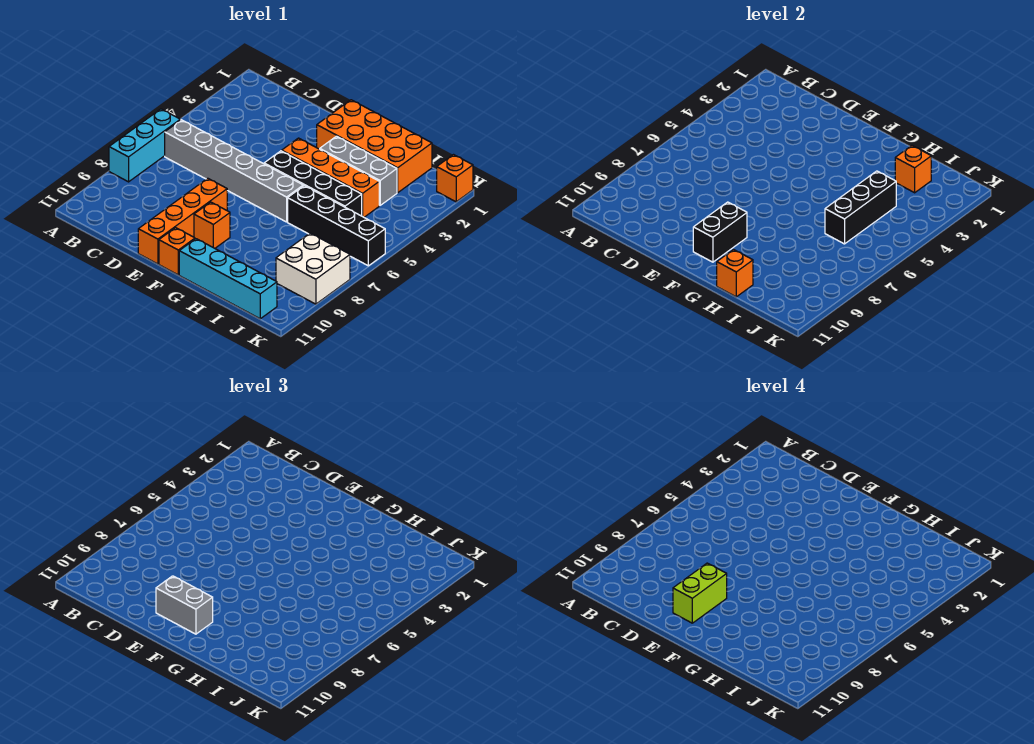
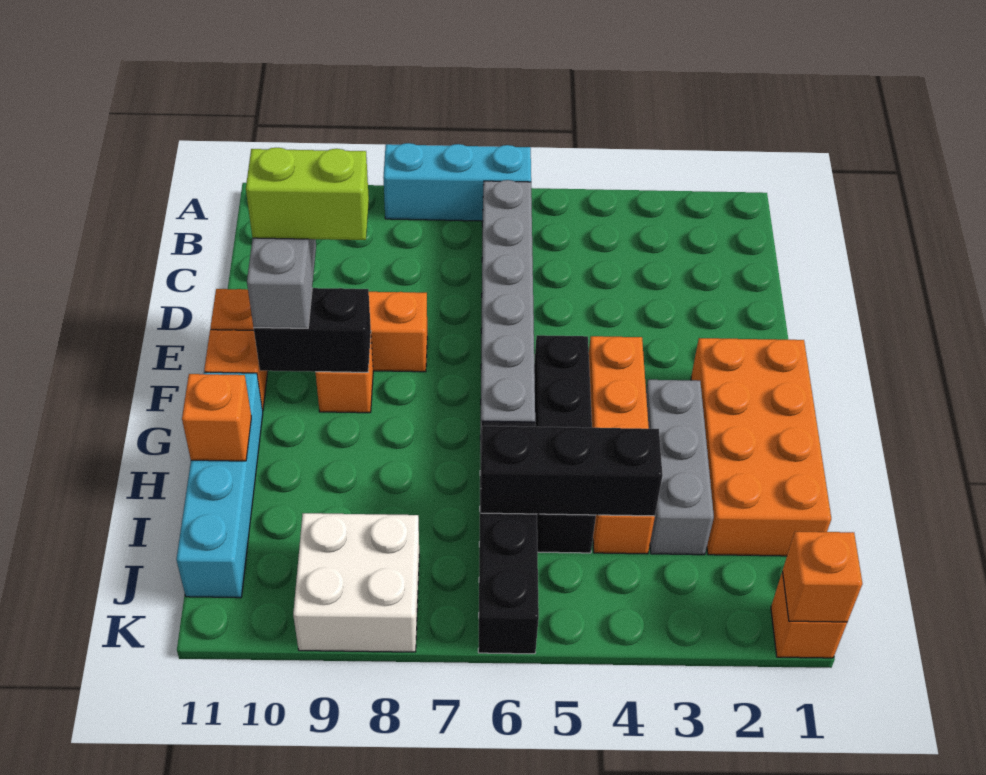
orange brick I2 level 2 -> orange brick K1 level 2

